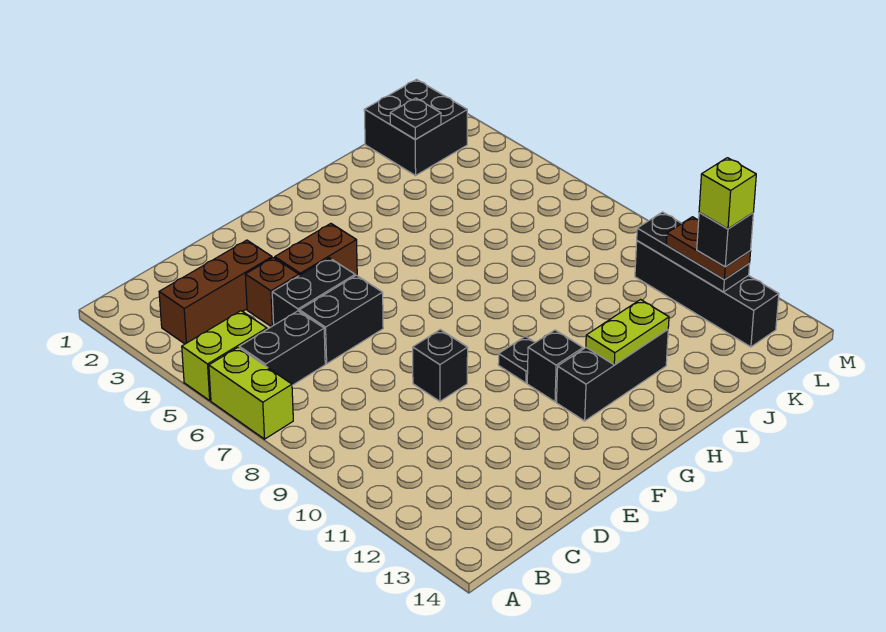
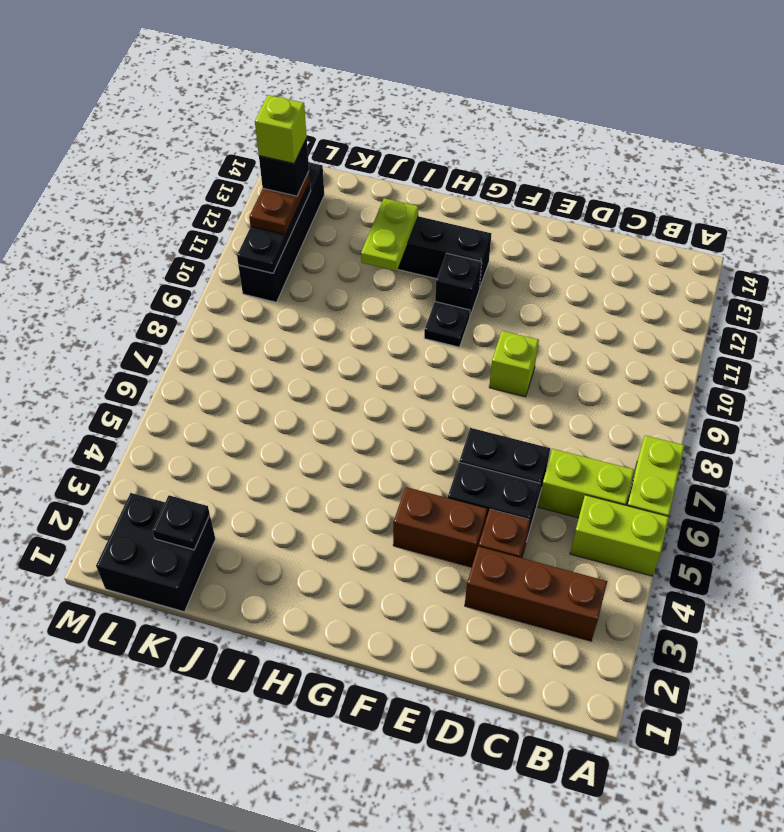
black brick B6:C6 level 1 -> lime brick B6:C6 level 1
black brick E9 level 1 -> lime brick E9 level 1
lime plate H12:I12 level 2 -> lime plate I11:I12 level 2

